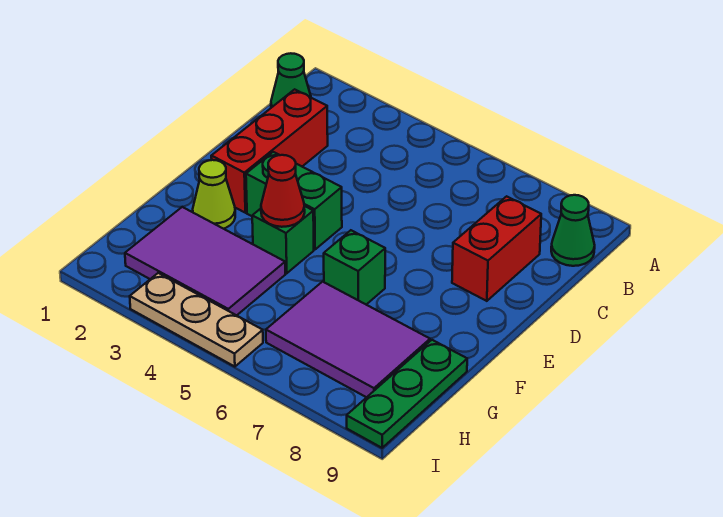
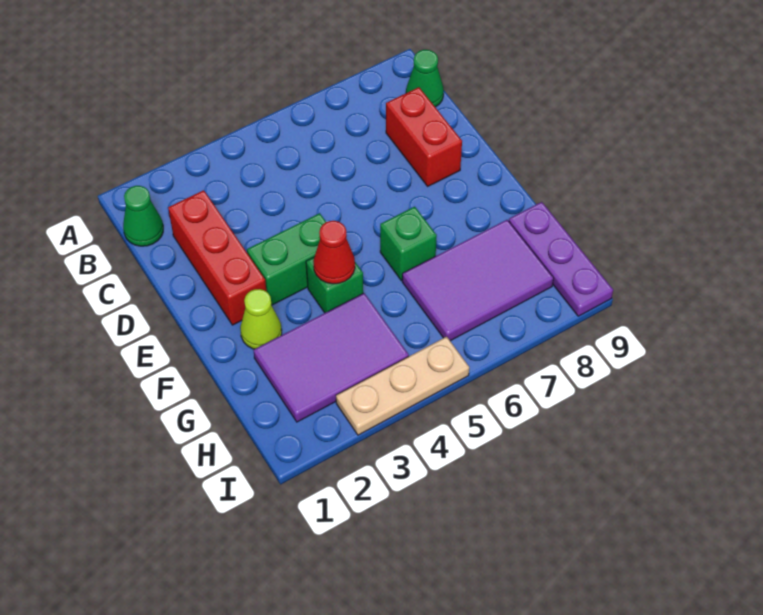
green plate G9:I9 level 1 -> purple plate G9:I9 level 1

